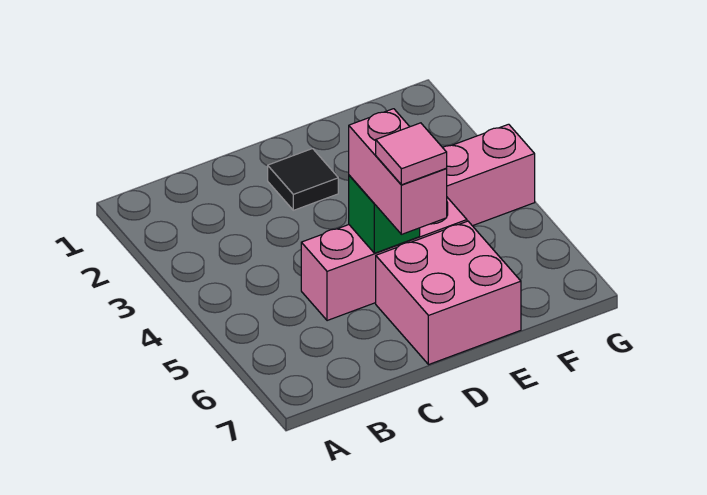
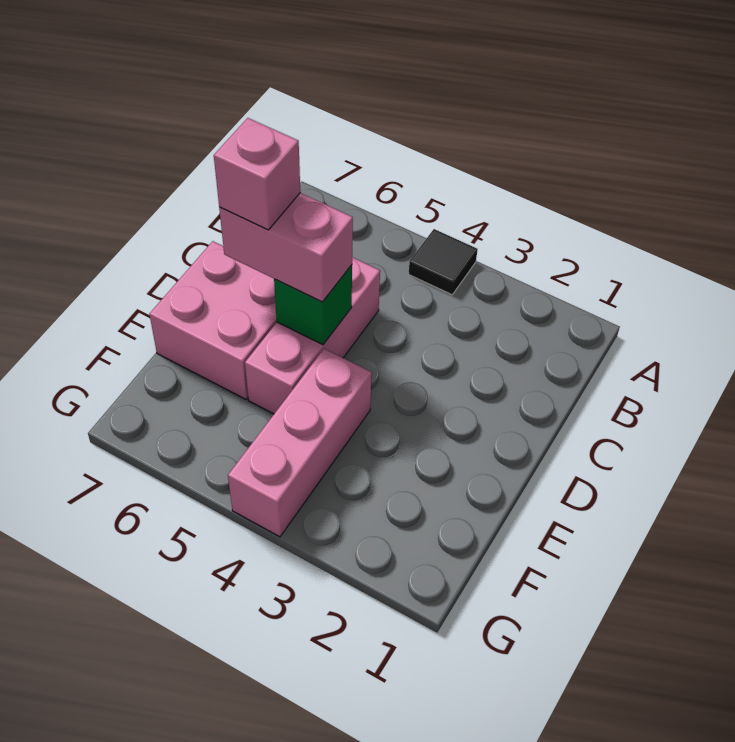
black tile D2 level 1 -> black tile A4 level 1
pink tile D6 level 4 -> pink brick D6 level 4

